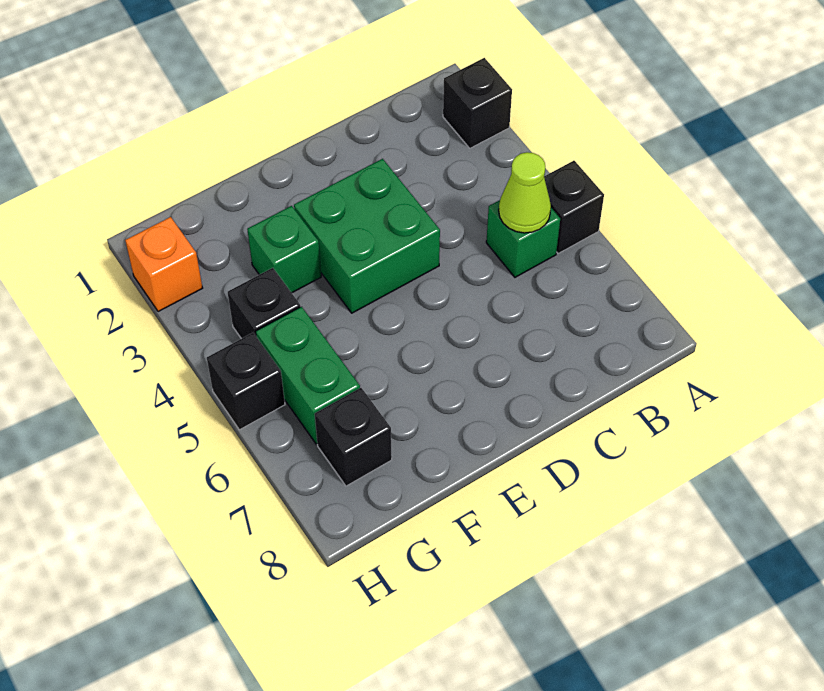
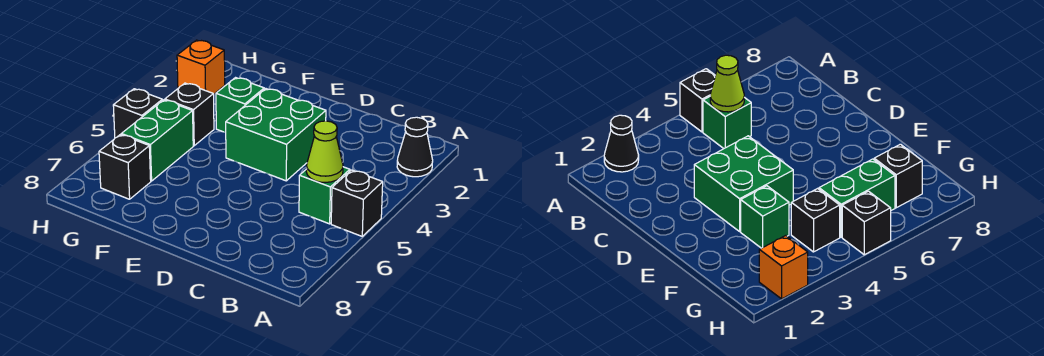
black brick A2 level 1 -> black cone A2 level 1

